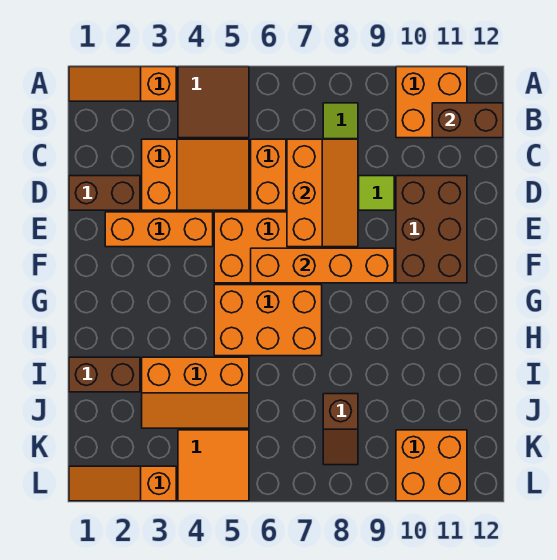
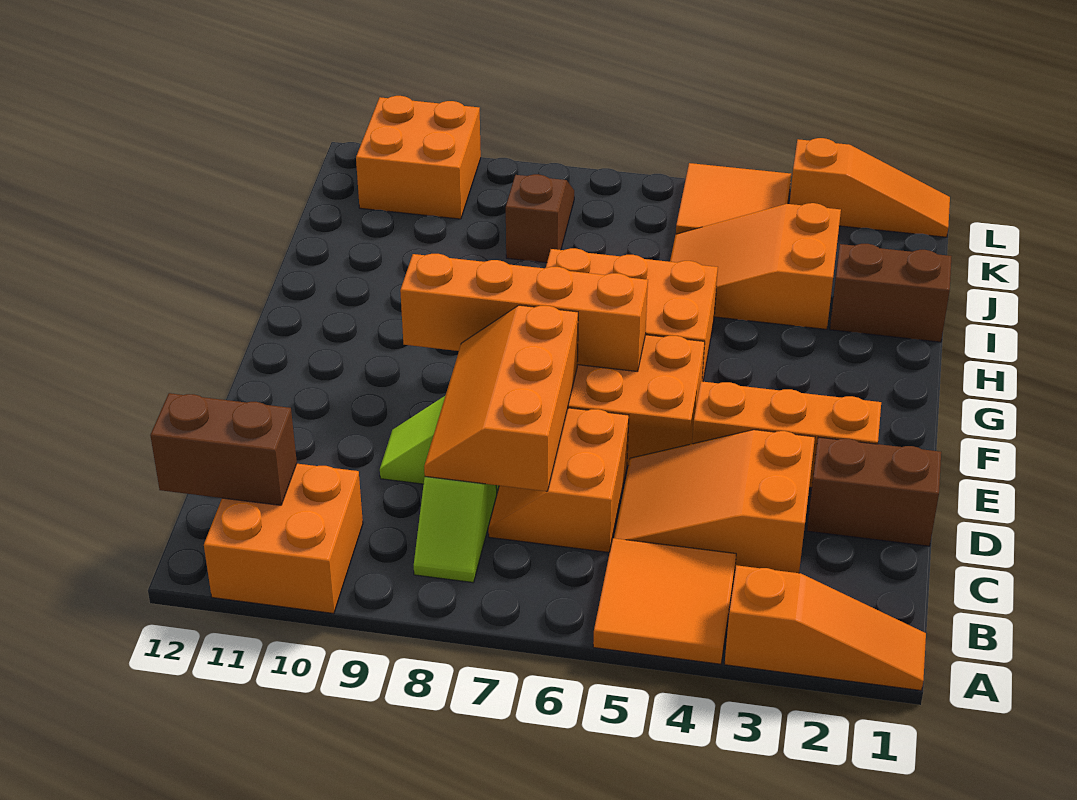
brown tile A4:B5 level 1 -> orange tile A4:B5 level 1
brown brick D10:F11 level 1 -> none
orange slope I3:J5 level 1 top I -> orange slope I3:J5 level 1 top 3

